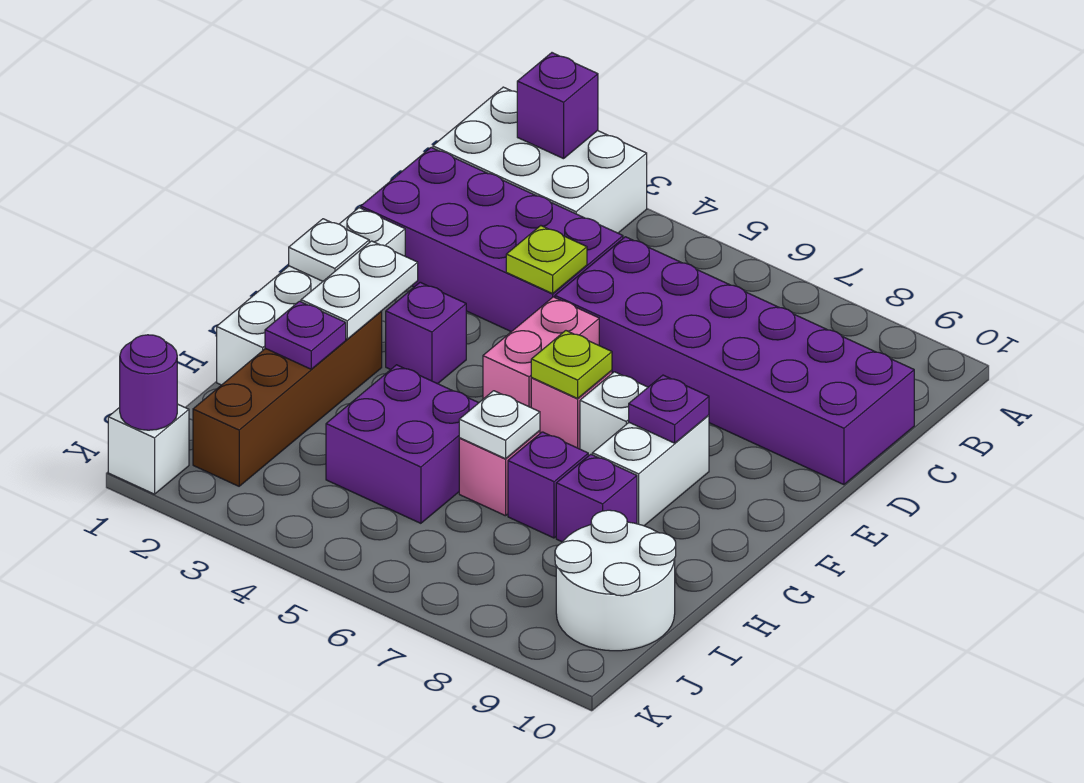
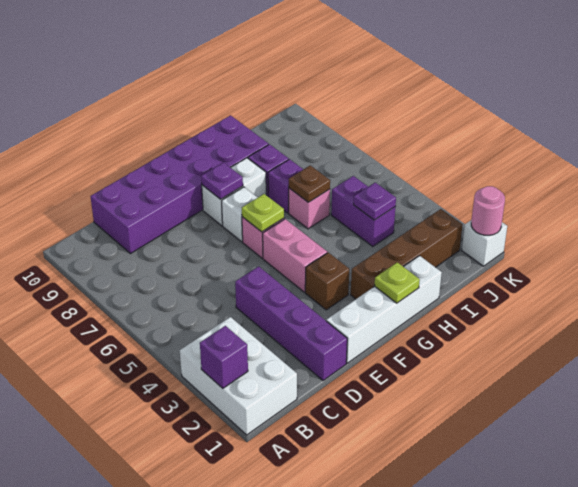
purple brick C1:D4 level 1 -> purple brick D1:D4 level 1
purple brick C5:D10 level 1 -> purple brick C9:H10 level 1
lime plate D4 level 2 -> lime plate G1 level 2
pink brick E5:F5 level 1 -> pink brick F4:F5 level 1
white plate F1 level 2 -> none
white plate F2:G2 level 2 -> none
purple brick F3 level 1 -> brown brick F3 level 1
purple plate H2 level 2 -> purple plate I4 level 2
purple brick H4:I5 level 1 -> purple brick I4:I5 level 1
white plate H6 level 2 -> brown plate H6 level 2
white round brick I9:J10 level 1 -> none
purple round brick K1 level 2 -> pink round brick K1 level 2

